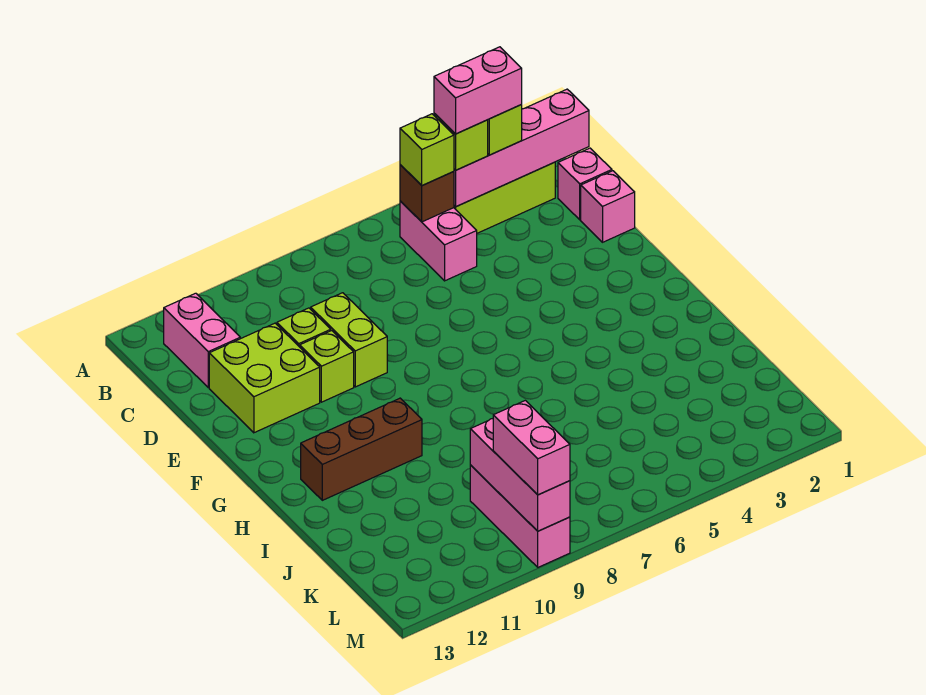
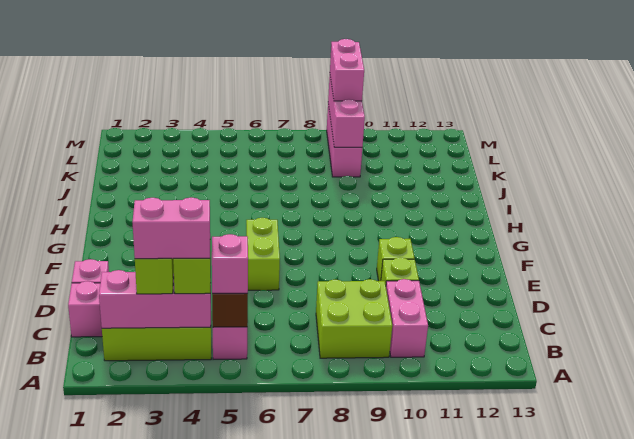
pink brick B1:B4 level 2 -> pink brick B2:B4 level 2
lime brick B5 level 3 -> pink brick B5 level 3
pink brick B12:C12 level 1 -> pink brick B10:C10 level 1
lime brick D9:E9 level 1 -> lime brick E6:F6 level 1
lime brick D11:E12 level 1 -> lime brick B8:C9 level 1
brown brick H10:H12 level 1 -> none

